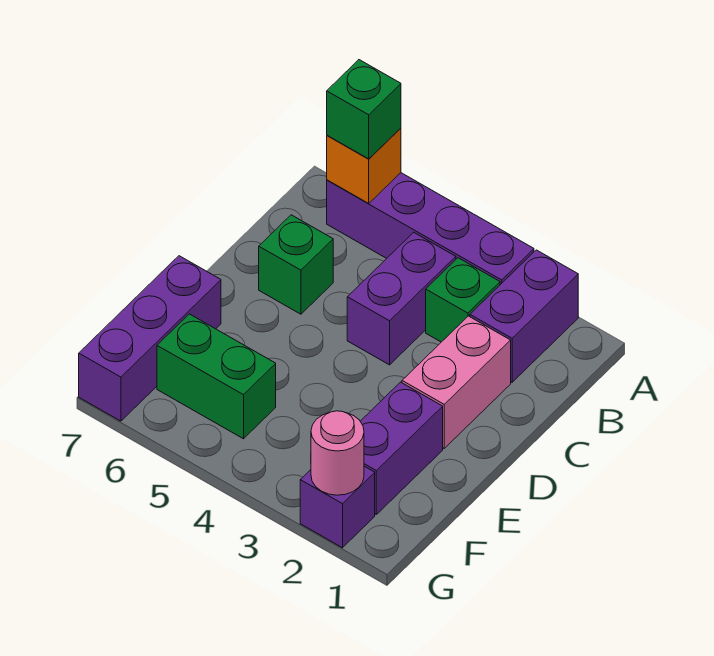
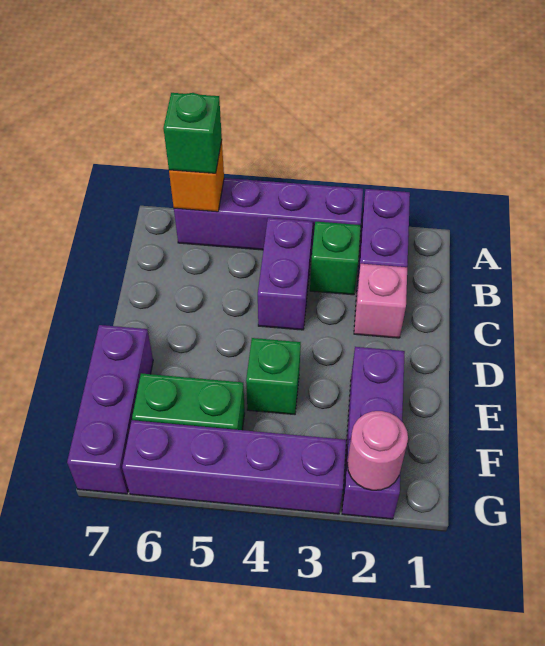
pink brick C2:D2 level 1 -> pink brick C2 level 1
green brick C6 level 1 -> green brick E4 level 1
none -> purple brick G3:G6 level 1

